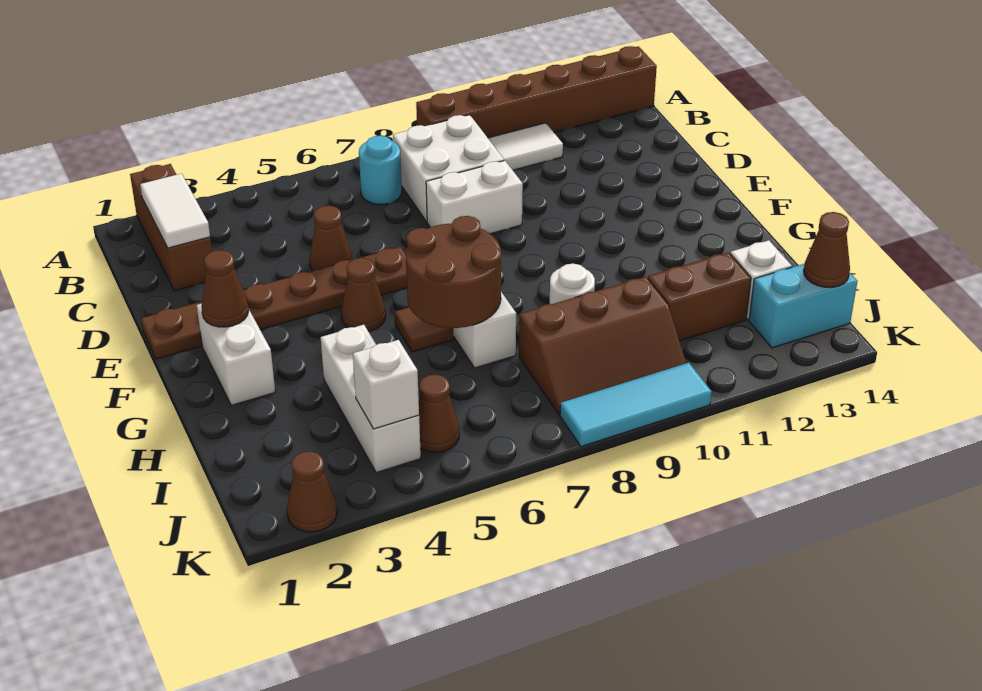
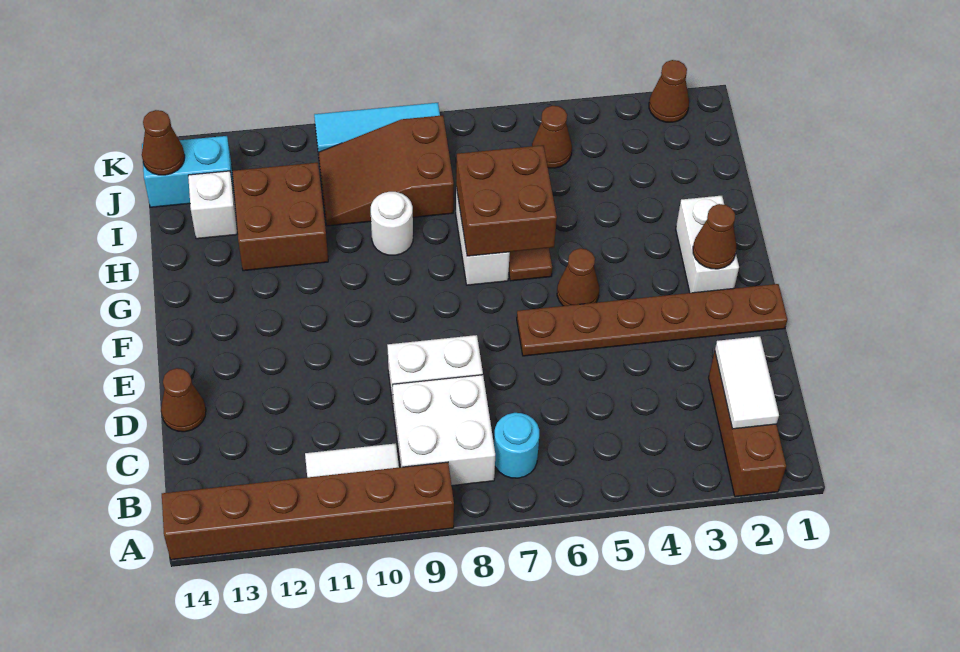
brown cone D5 level 1 -> brown cone D14 level 1
brown round brick G6:H7 level 2 -> brown brick G6:H7 level 2
white brick H4:J4 level 1 -> none
brown slope I8:J10 level 1 top I -> brown slope I8:J10 level 1 top 8
brown brick I11:I12 level 1 -> brown brick H11:I12 level 1
white brick J4 level 2 -> none

